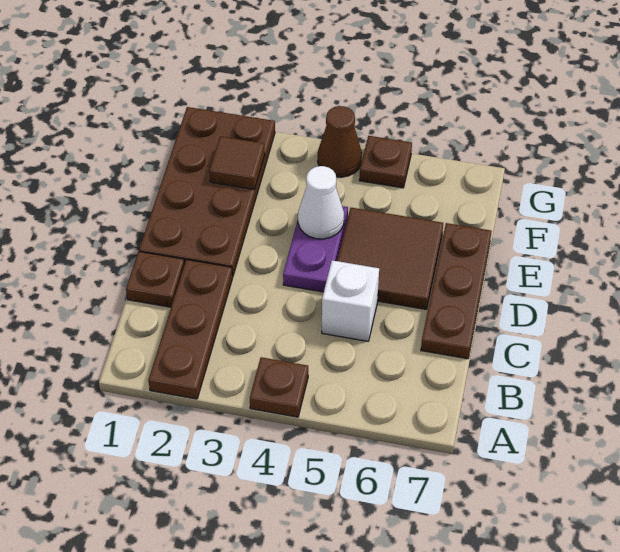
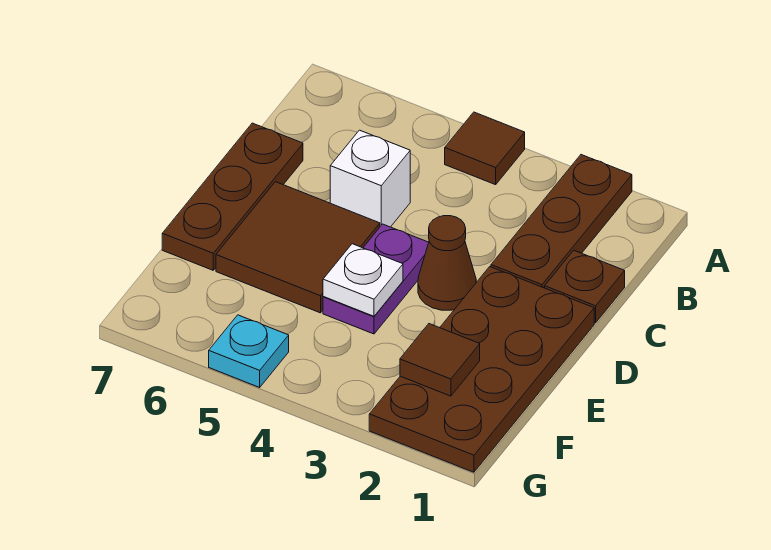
brown plate A4 level 1 -> brown tile A4 level 1
white cone E4 level 2 -> white plate E4 level 2
brown cone G4 level 1 -> brown cone D3 level 1
brown plate G5 level 1 -> cyan plate G5 level 1

